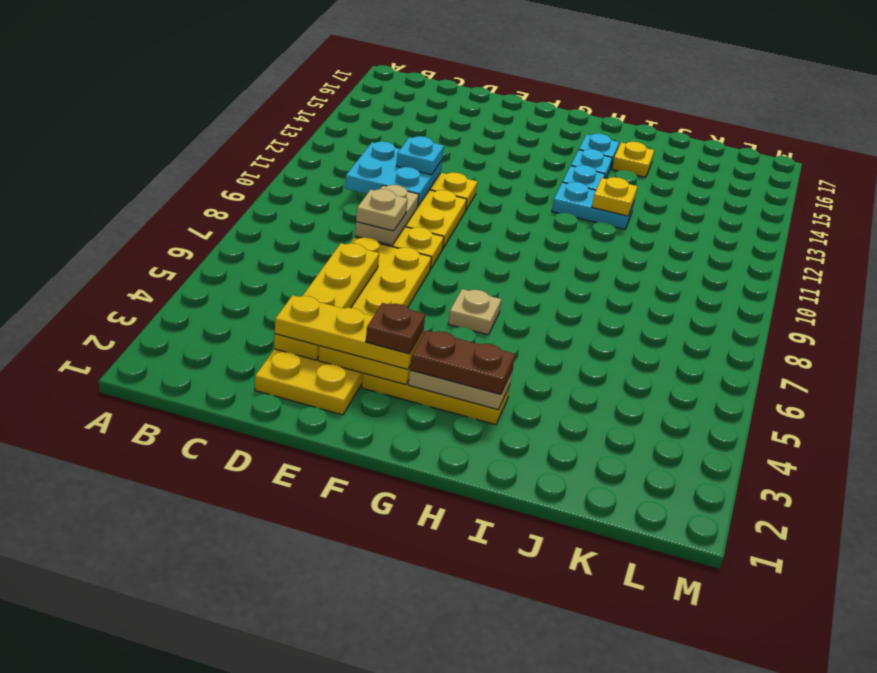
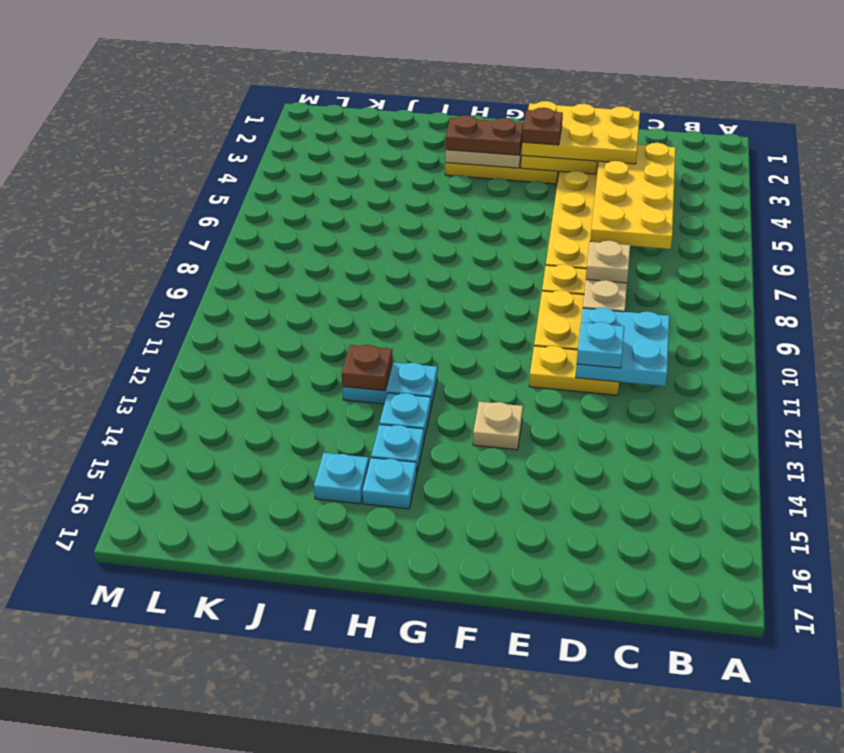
yellow plate D3:D6 level 2 -> yellow plate C3:D6 level 2
yellow plate D3:F3 level 3 -> yellow plate D2:F3 level 3
tan plate G6 level 1 -> tan plate F13 level 1
yellow plate I12 level 2 -> brown plate I12 level 2
yellow plate I15 level 1 -> cyan plate I15 level 1

